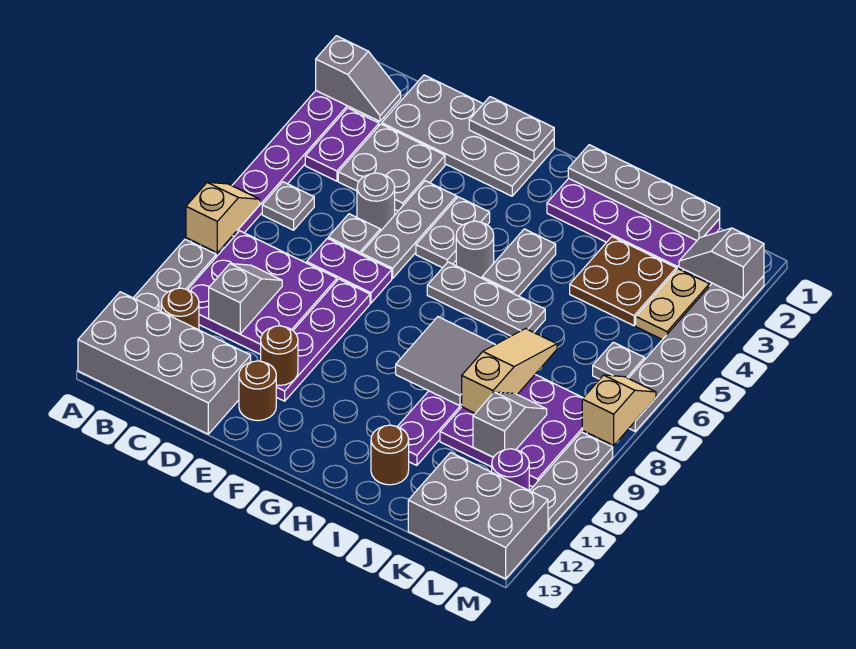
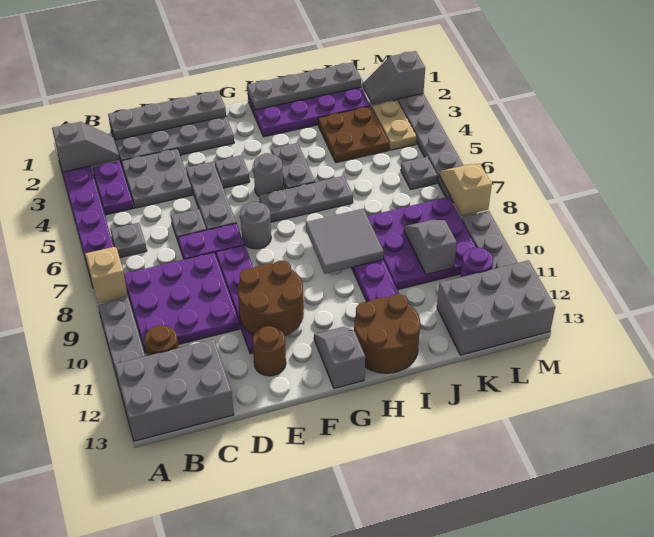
grey brick A12:D13 level 1 -> grey brick A12:C13 level 1
grey slope C9:C10 level 2 top 10 -> grey slope G12:G13 level 1 top 13
grey round brick D5 level 1 -> grey round brick F7 level 1
grey plate E1:F1 level 2 -> grey plate C1:F1 level 2
brown round brick E11 level 2 -> brown round brick E10:F11 level 2
grey plate F4:F5 level 1 -> grey plate F4 level 1
brown round brick I12 level 1 -> brown round brick H12:I13 level 1
tan slope J7:J9 level 2 top 9 -> none

